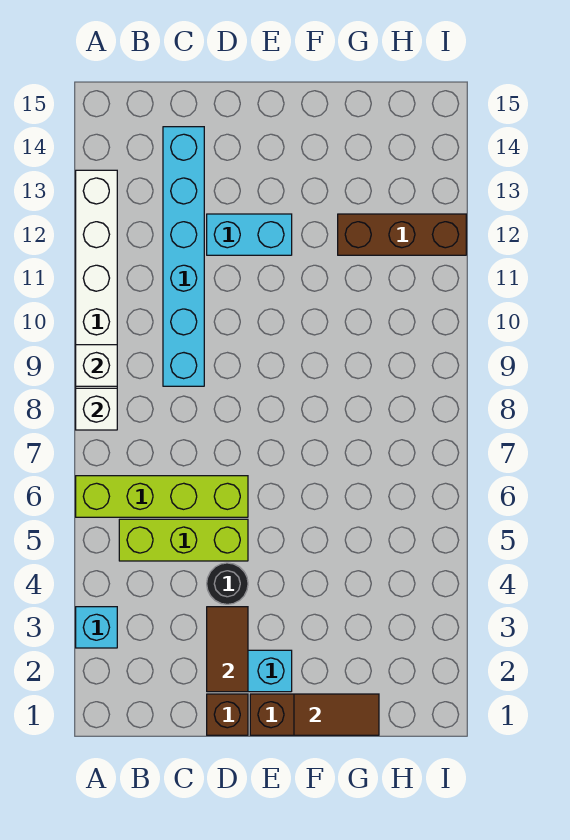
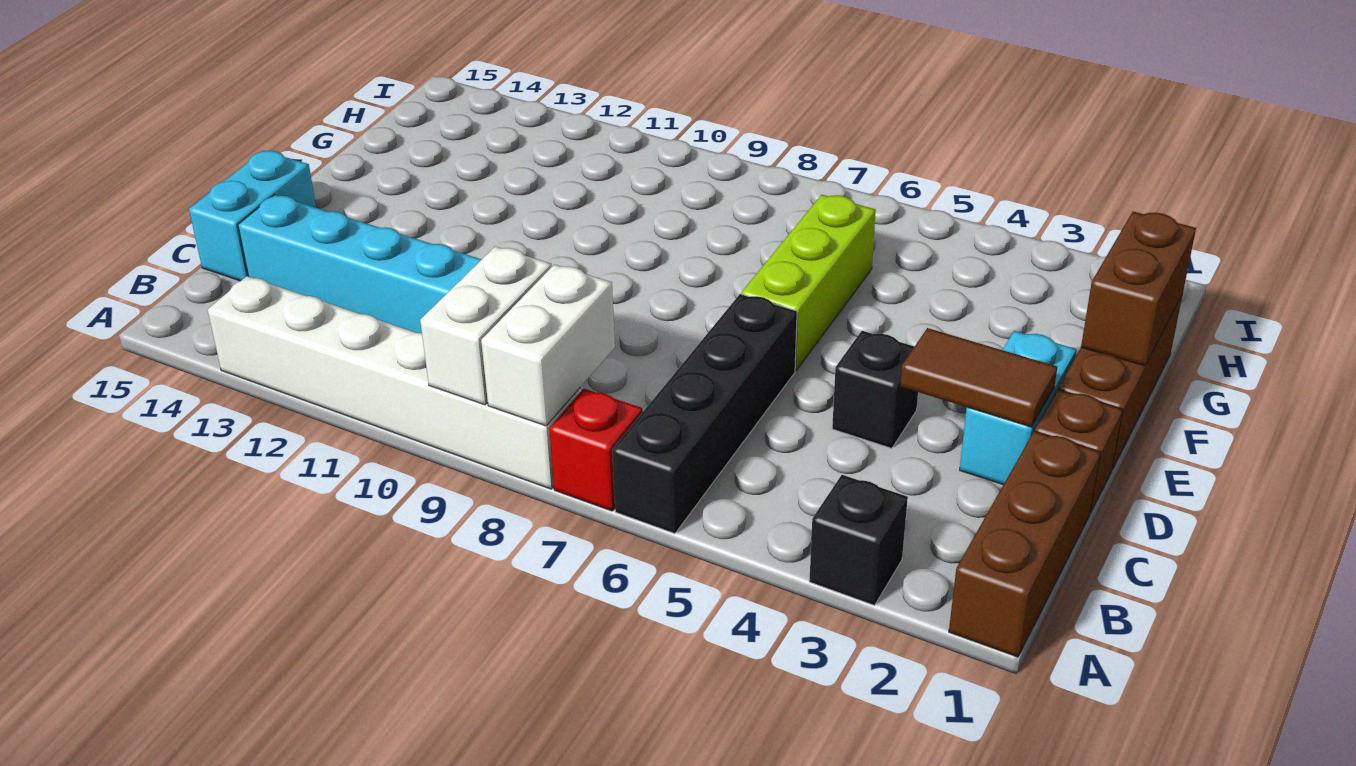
cyan brick A3 level 1 -> black brick A3 level 1
lime brick A6:D6 level 1 -> black brick A6:D6 level 1
none -> red brick A7 level 1
white brick A8 level 2 -> white brick A8:B8 level 2
white brick A9 level 2 -> white brick A9:B9 level 2
lime brick B5:D5 level 1 -> lime brick E6:G6 level 1
black round brick D4 level 1 -> black brick D4 level 1
cyan brick D12:E12 level 1 -> cyan brick C15:D15 level 1
brown tile F1:G1 level 2 -> brown brick F1:G1 level 2
brown brick G12:I12 level 1 -> brown brick A1:C1 level 1

